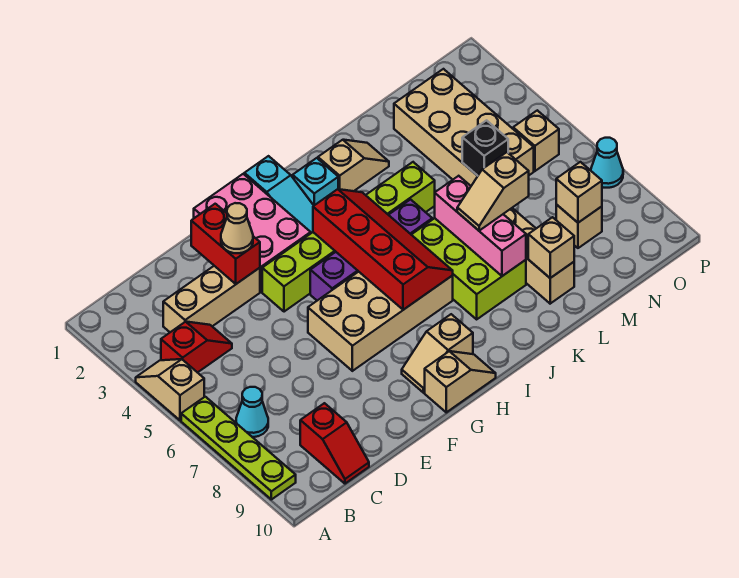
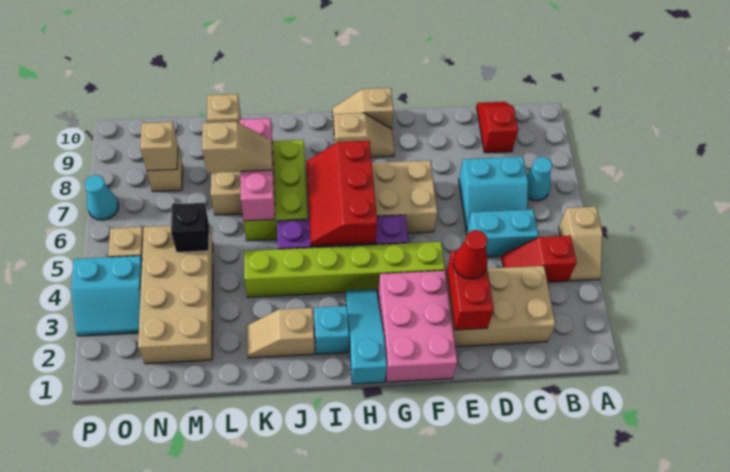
lime plate A6:A9 level 1 -> none
tan brick C3:E3 level 1 -> tan brick C2:E3 level 1
none -> cyan brick C5:D5 level 1
none -> cyan slope C6:D7 level 1 top 7
tan cone E3 level 3 -> red cone E3 level 3
red slope H4:I7 level 2 top H -> red slope H5:I7 level 2 top H
none -> cyan slope O3:P4 level 1 top 4

